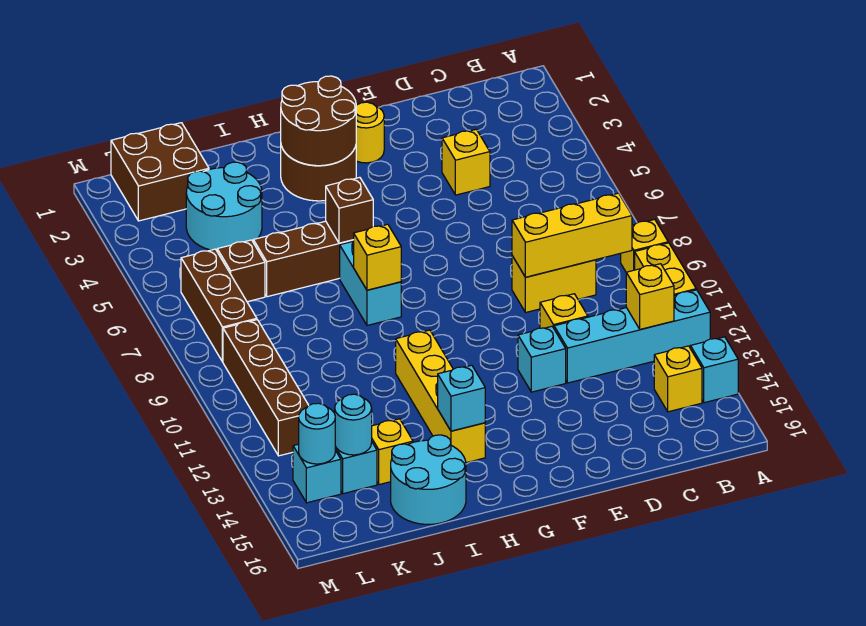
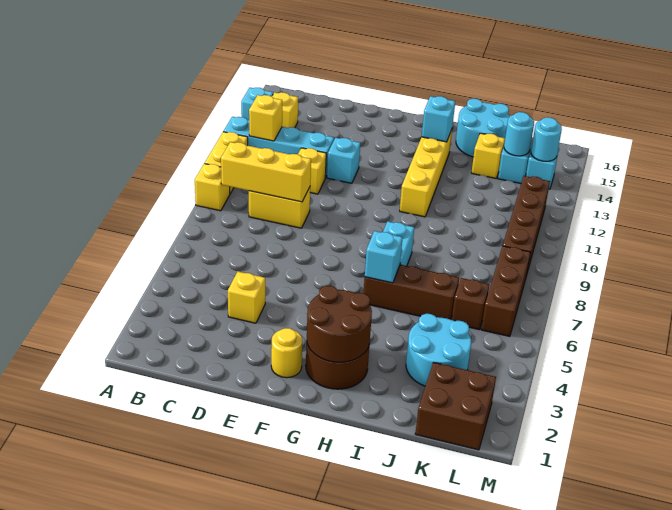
brown brick H6 level 2 -> cyan brick H6 level 2
yellow brick H8 level 2 -> none

